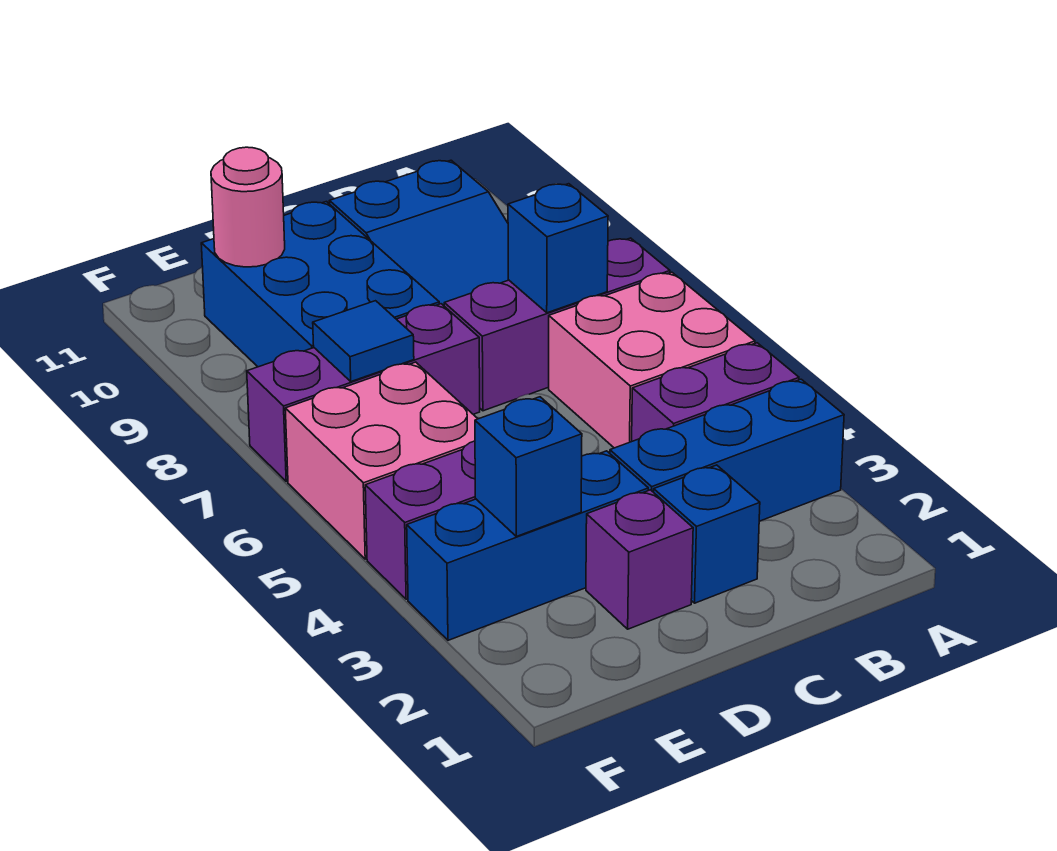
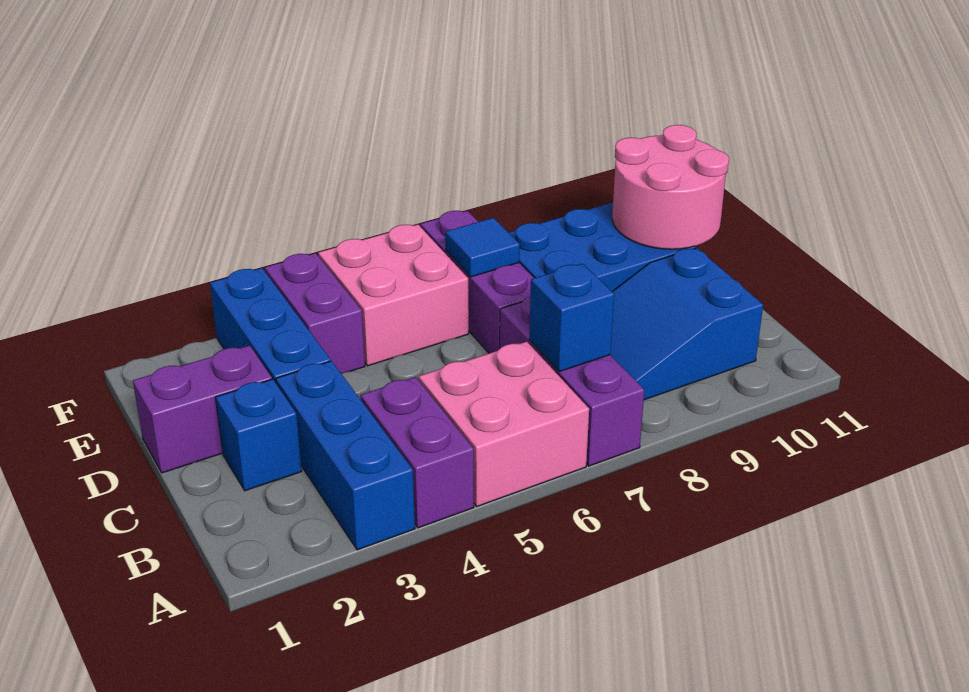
purple brick D2 level 1 -> purple brick D1:D2 level 1
blue brick E3 level 2 -> none
pink round brick E10 level 2 -> pink round brick D10:E11 level 2

